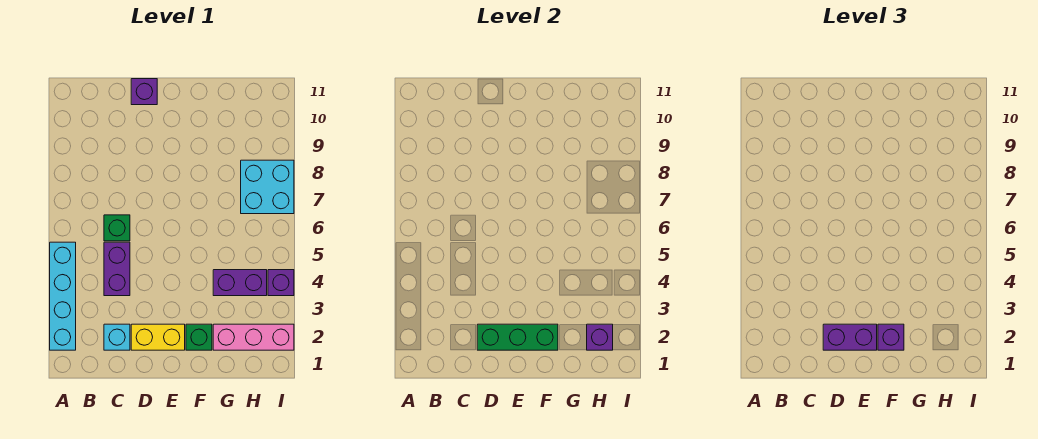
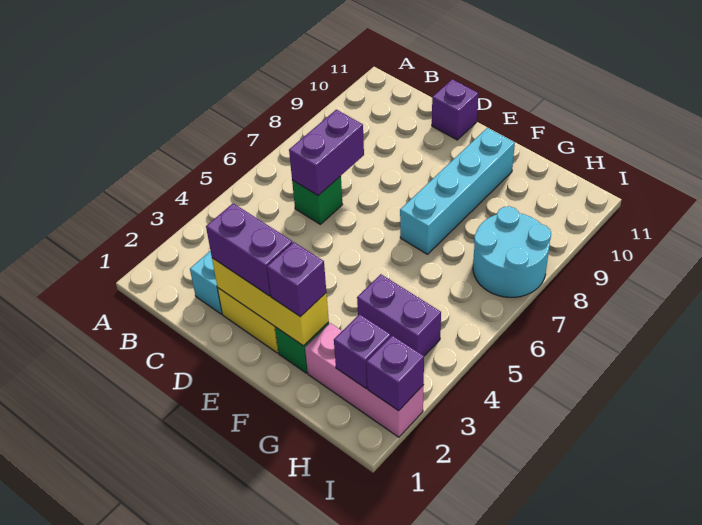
cyan brick A2:A5 level 1 -> cyan brick F7:F10 level 1
purple brick C4:C5 level 1 -> purple brick C6:C7 level 2
green brick D2:F2 level 2 -> yellow brick D2:F2 level 2
cyan brick H7:I8 level 1 -> cyan round brick H7:I8 level 1
purple brick I4 level 1 -> purple brick I2 level 2

